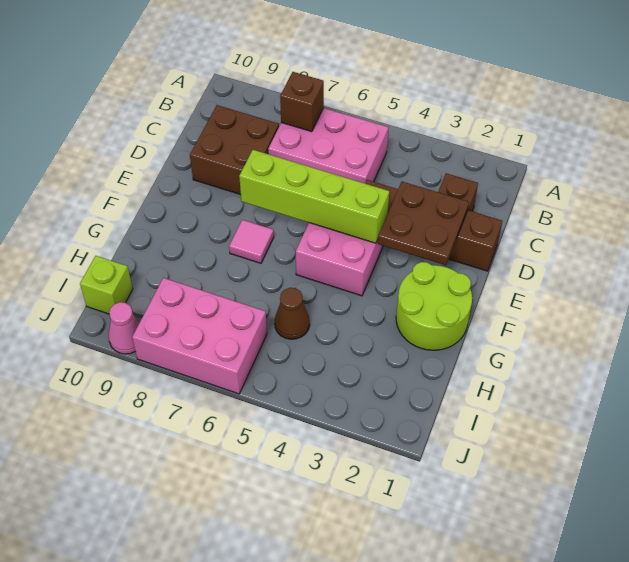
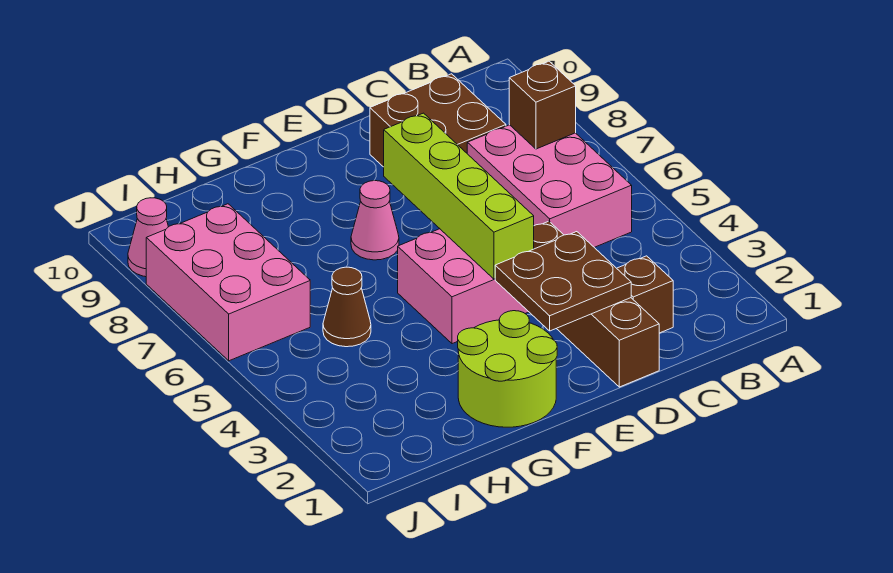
pink tile F7 level 1 -> pink cone F7 level 1
lime brick I10 level 1 -> none

